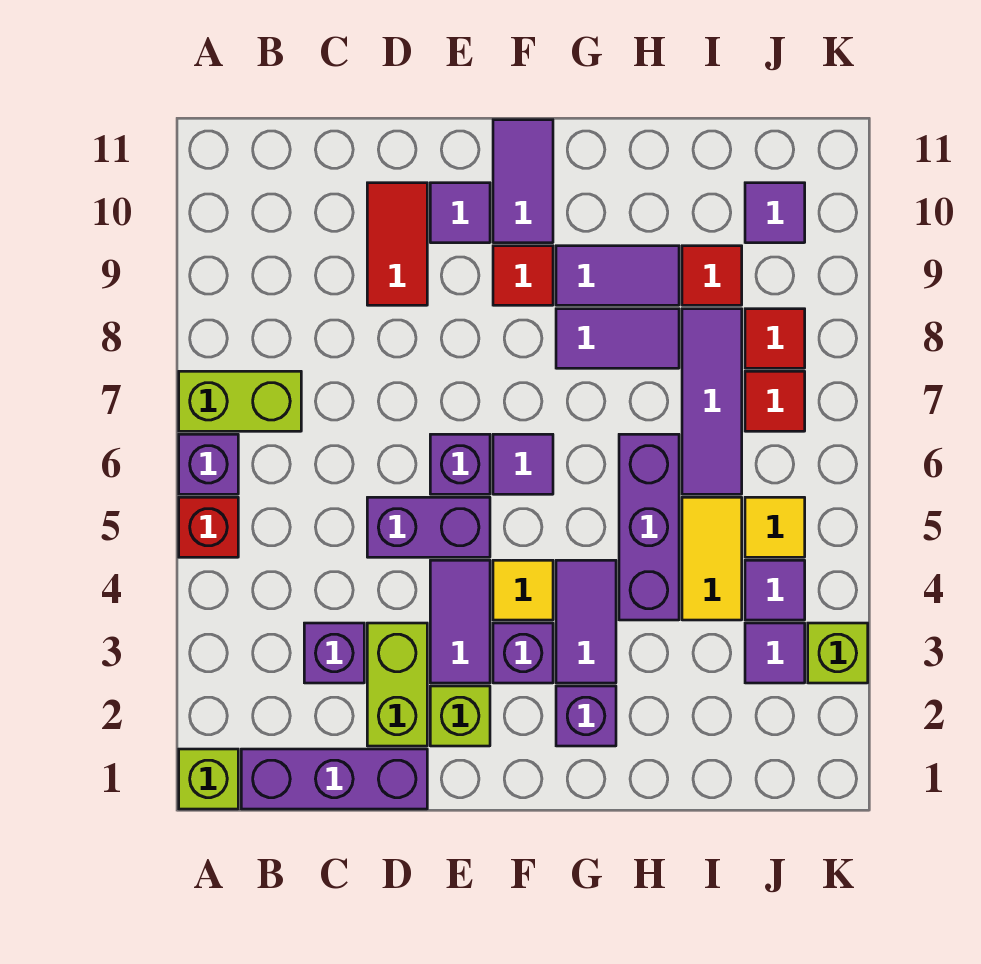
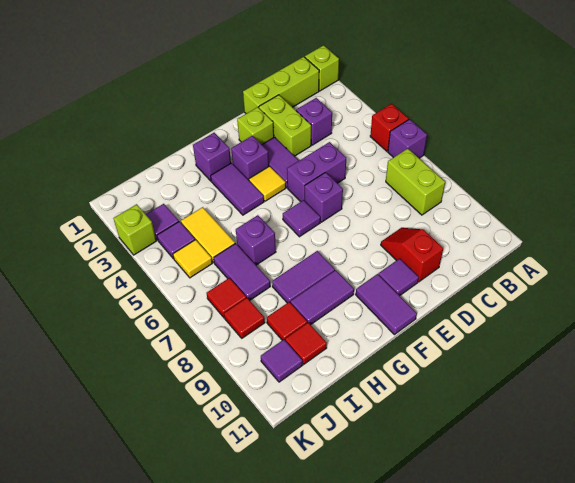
lime brick A7:B7 level 1 -> lime brick B7:B8 level 1
purple brick B1:D1 level 1 -> lime brick B1:D1 level 1
red tile D9:D10 level 1 -> red slope D9:D10 level 1 top 10
red tile F9 level 1 -> red tile I10 level 1
purple brick H4:H6 level 1 -> purple brick H6 level 1
purple tile I6:I8 level 1 -> purple tile I6:I7 level 1

